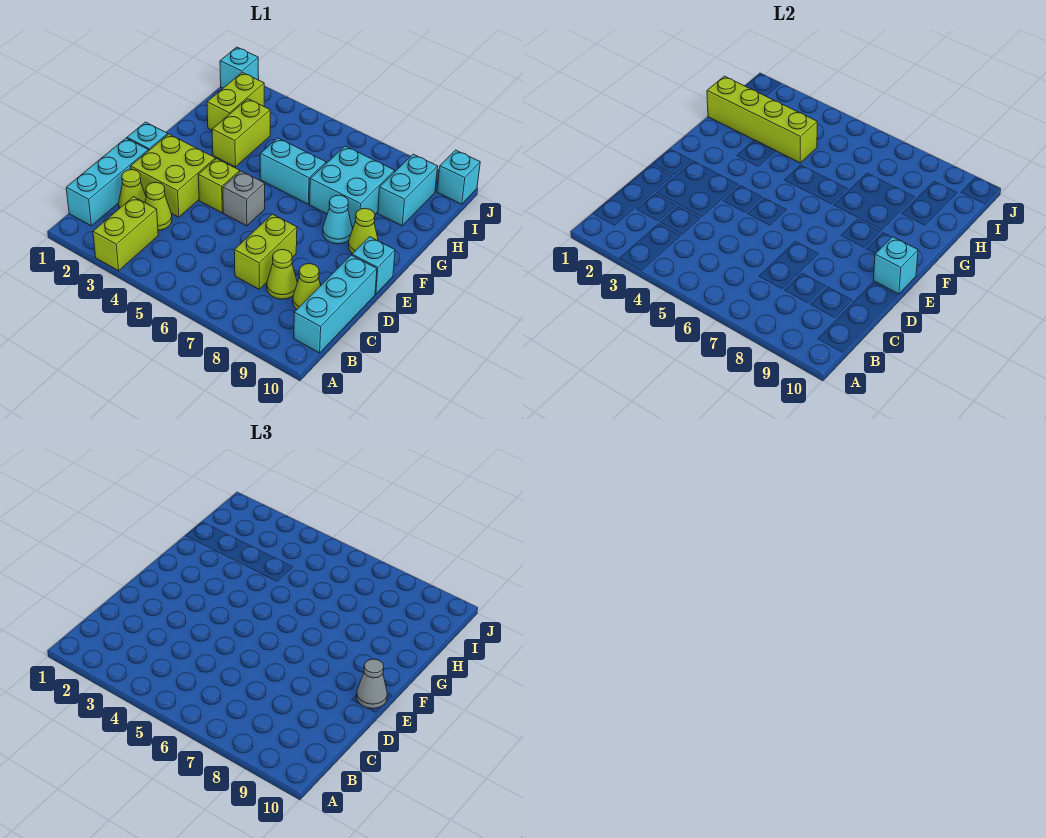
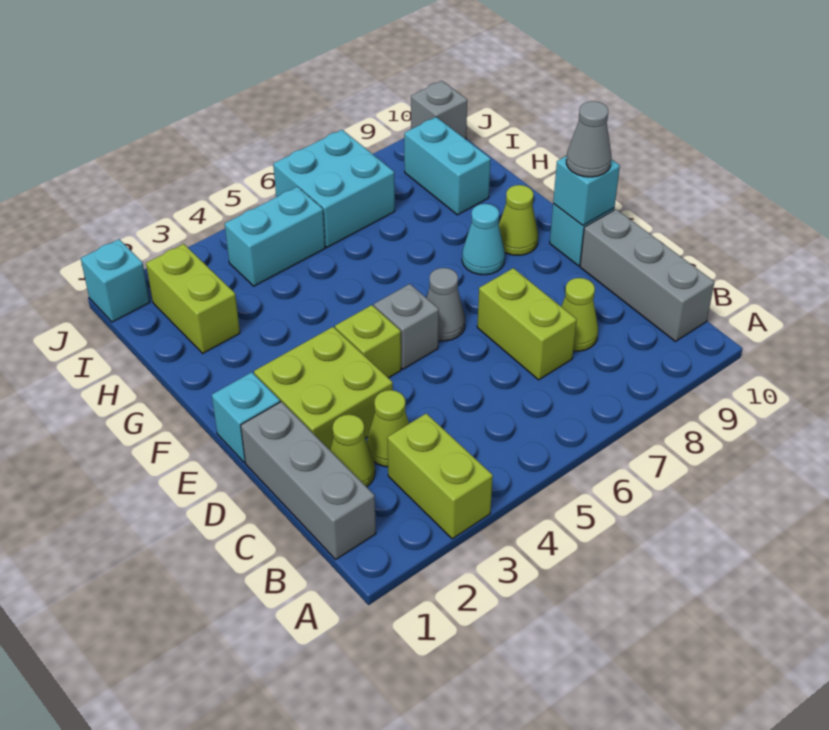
cyan brick B1:D1 level 1 -> grey brick B1:D1 level 1
cyan brick B10:D10 level 1 -> grey brick B10:D10 level 1
lime cone C9 level 1 -> none
none -> grey cone E6 level 1
lime brick G3:H3 level 1 -> none
cyan brick G5:G6 level 1 -> cyan brick I4:I5 level 1
cyan brick G7:H8 level 1 -> cyan brick I6:J7 level 1
lime brick H1:H4 level 2 -> none
cyan brick J10 level 1 -> grey brick J10 level 1

